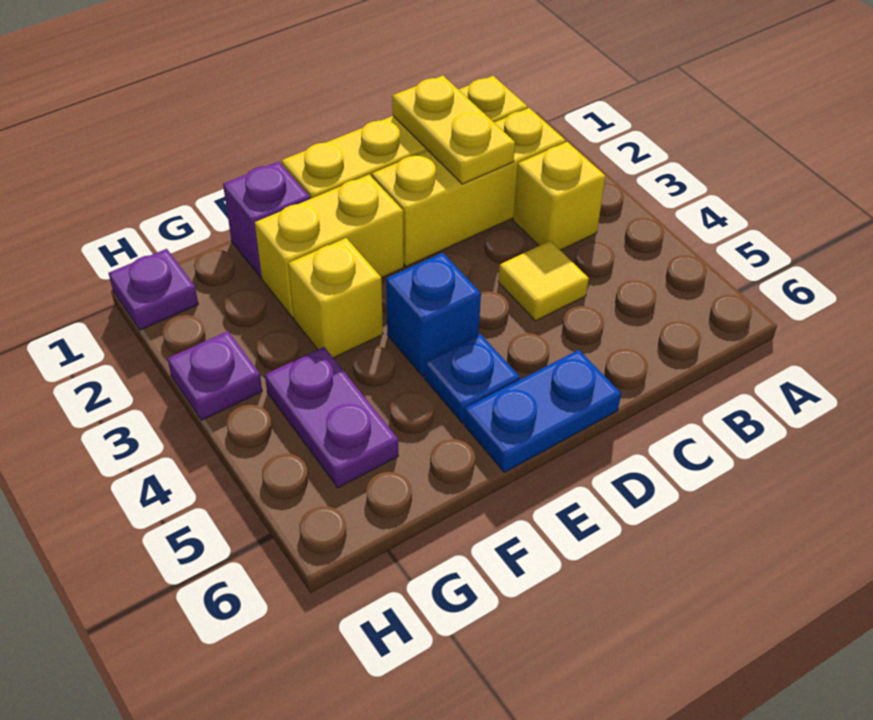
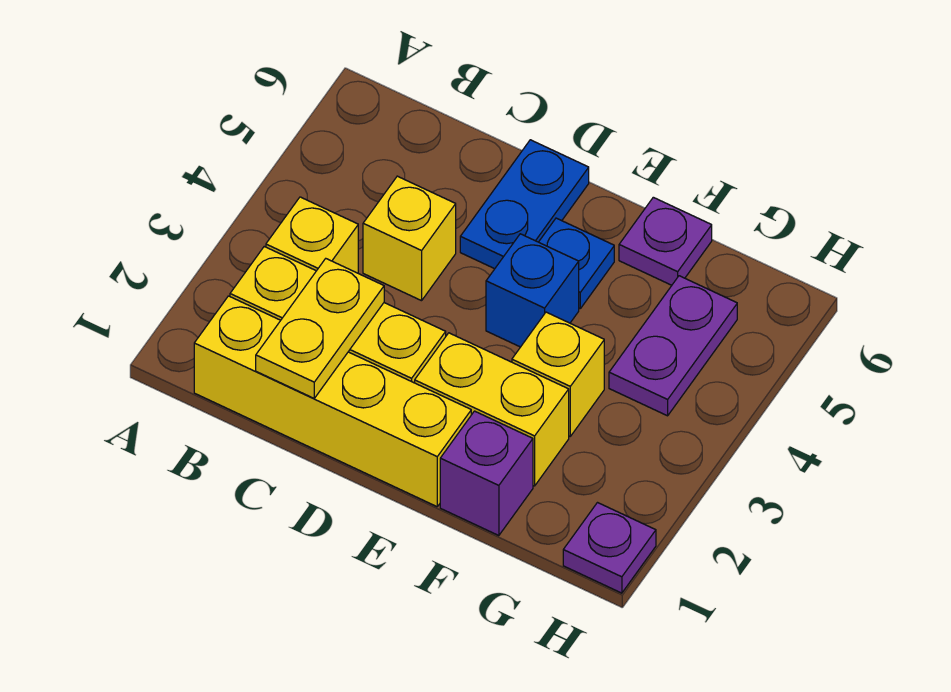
yellow tile C4 level 1 -> yellow brick C4 level 1
blue plate D6:E6 level 1 -> blue plate D5:D6 level 1
purple plate H3 level 1 -> purple plate F6 level 1

